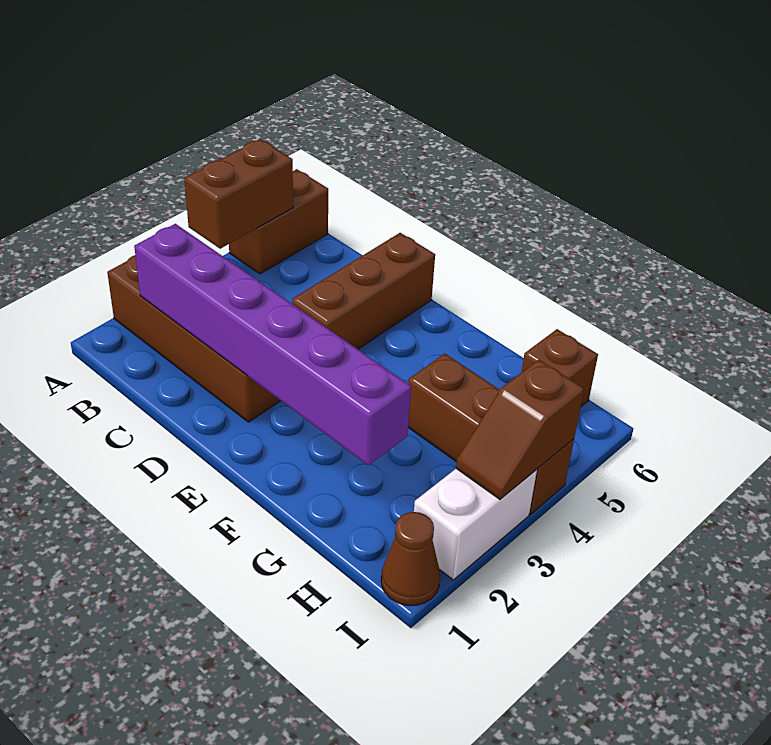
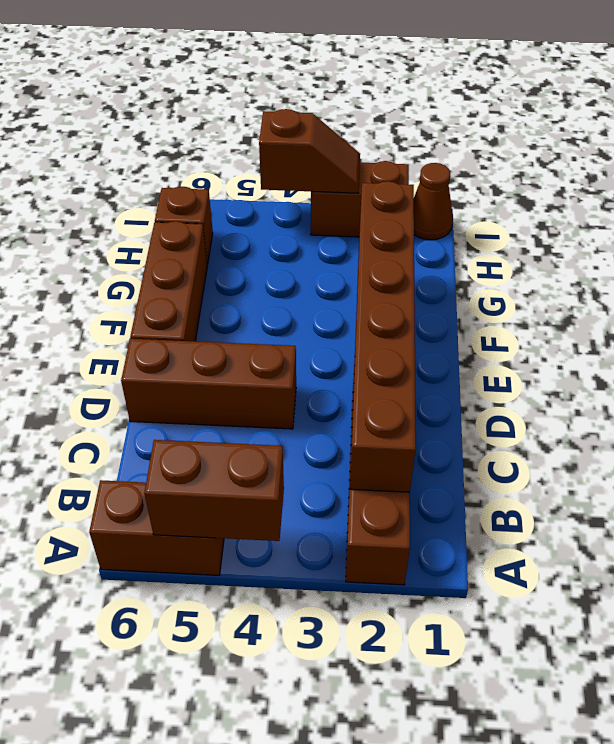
purple brick B2:G2 level 2 -> brown brick B2:G2 level 2
brown brick G4:I4 level 1 -> brown brick E6:G6 level 1
white brick I2:I3 level 1 -> brown brick I2:I3 level 1

